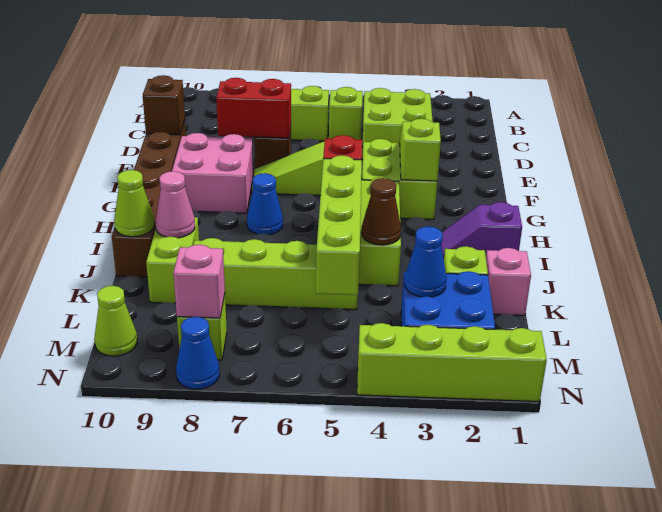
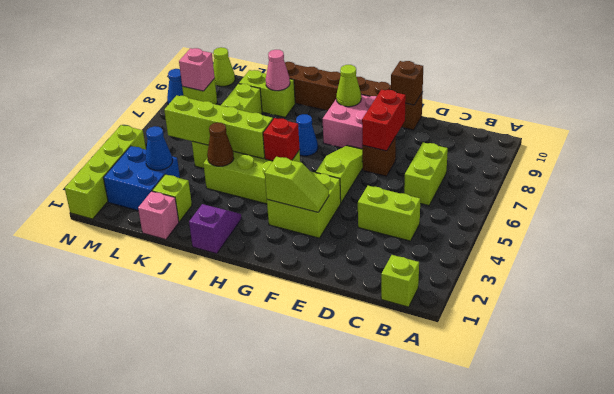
lime brick C3:D4 level 1 -> lime brick C4:D4 level 1
lime brick C5 level 1 -> lime brick B1 level 1
lime cone J10 level 2 -> lime cone G9 level 2

